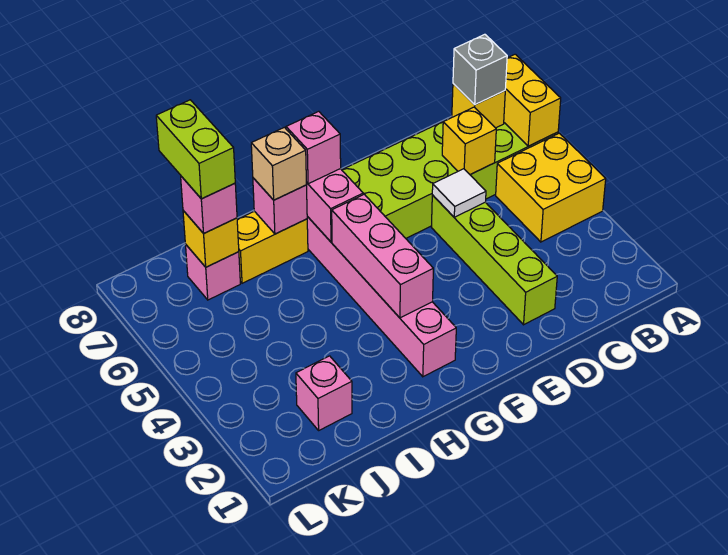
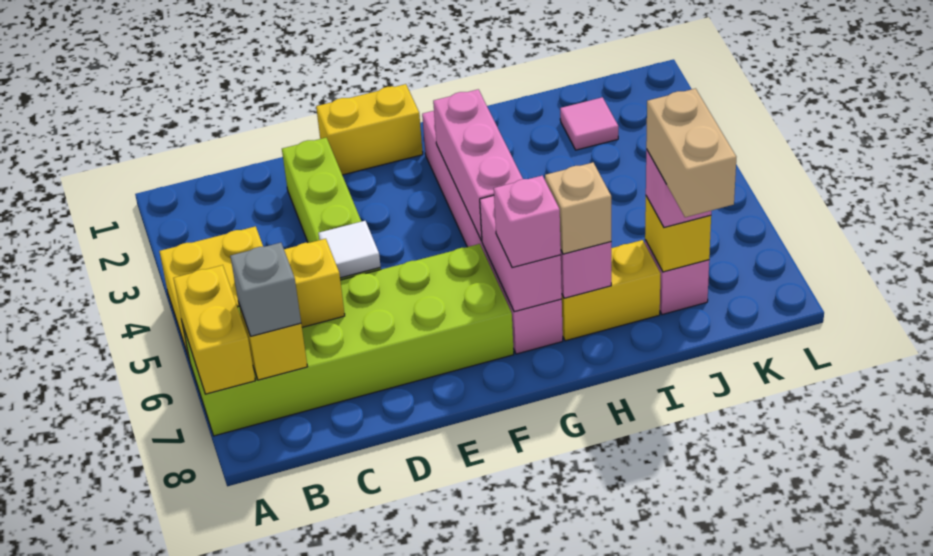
none -> yellow brick E1:F1 level 1
pink brick J2 level 1 -> pink tile J2 level 1
lime brick J7:J8 level 4 -> tan brick J7:J8 level 4

